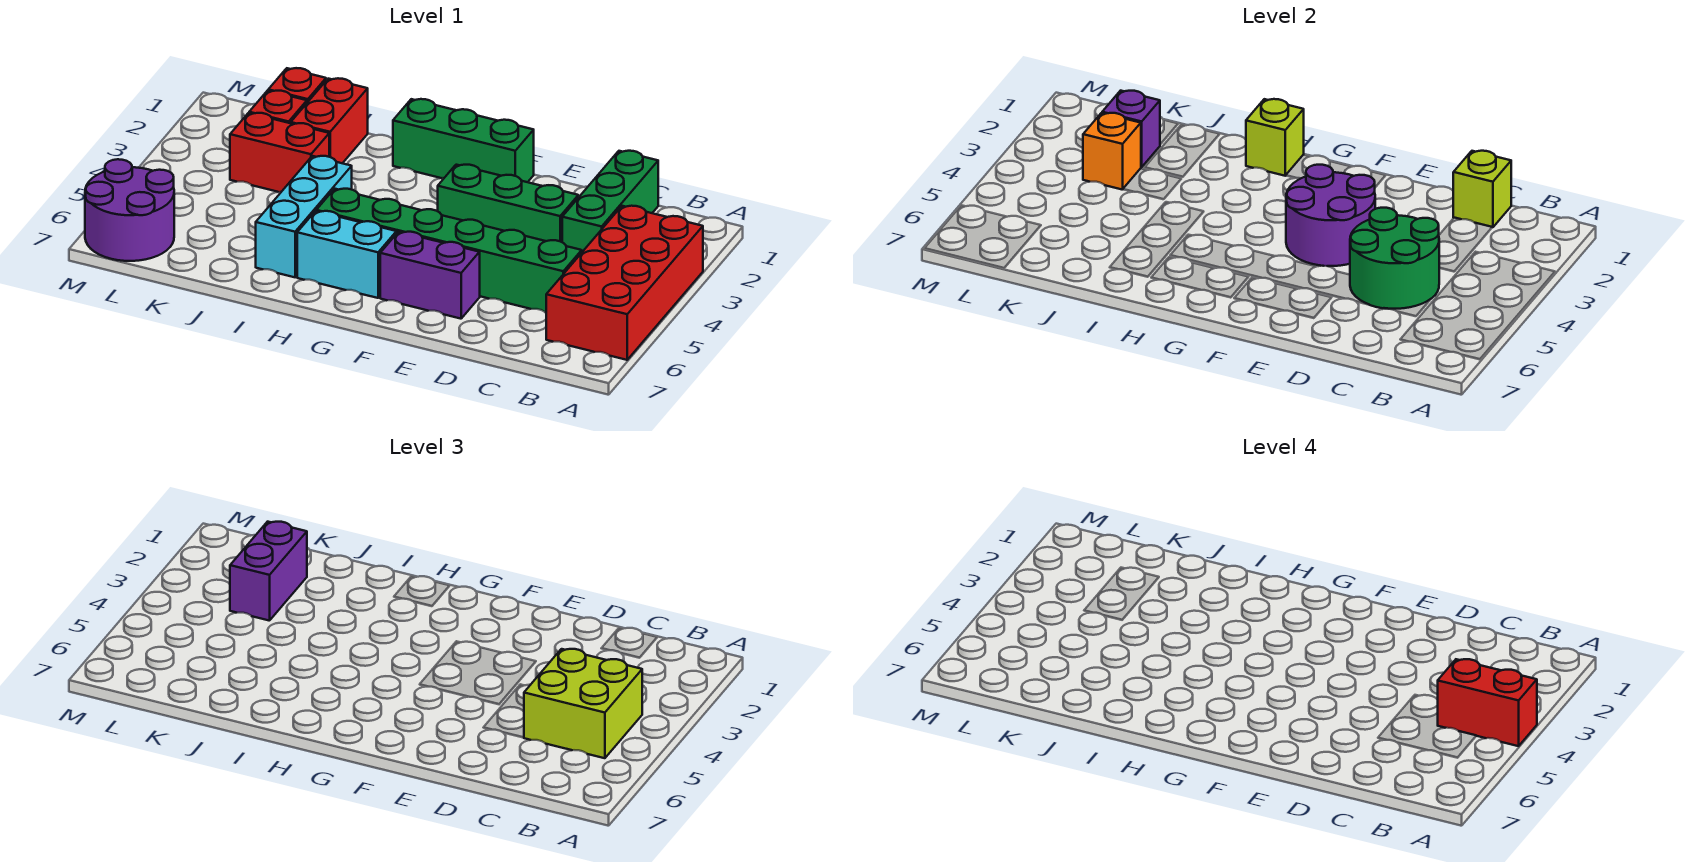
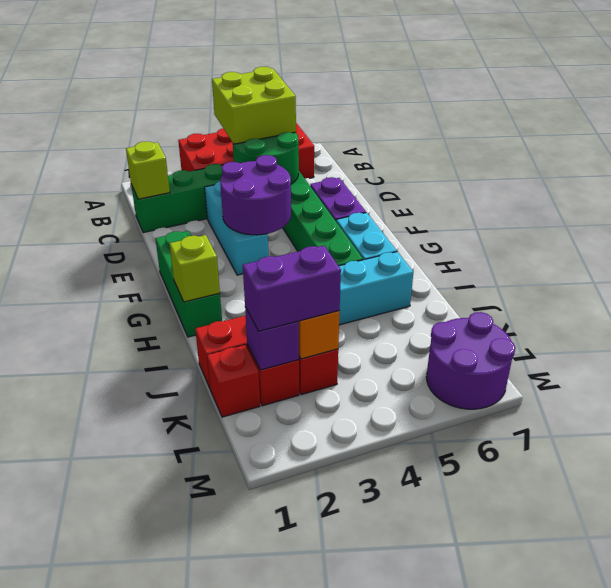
red brick A4:B4 level 4 -> none
green brick D3:F3 level 1 -> cyan brick D3:F3 level 1

